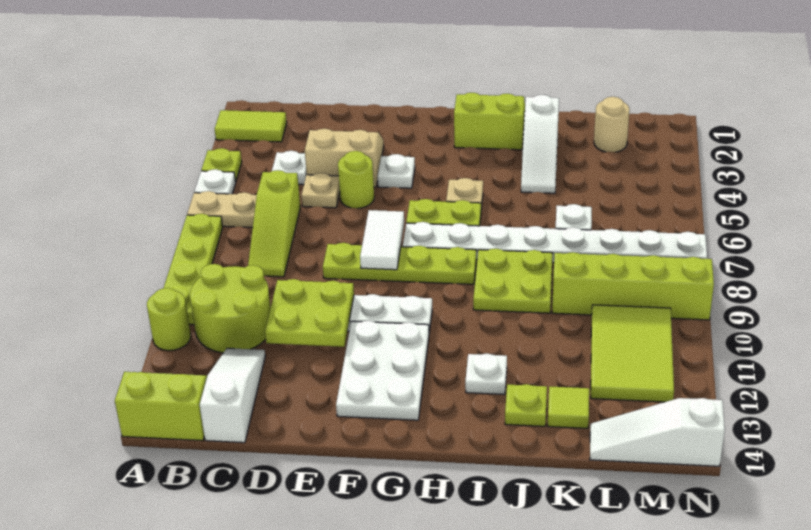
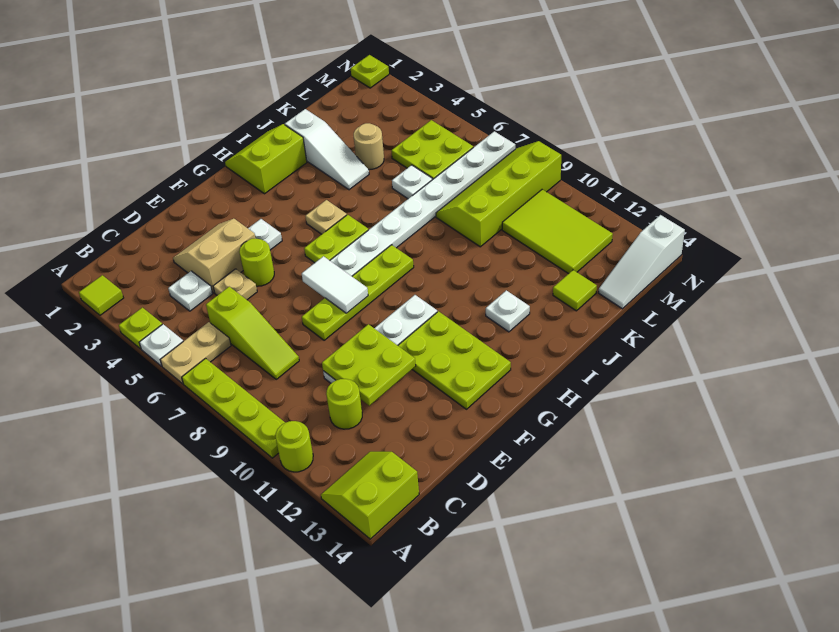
lime tile A2:B2 level 1 -> lime tile A2 level 1
lime round brick B10:C11 level 1 -> lime round brick C11 level 1
white slope C12:C14 level 1 top 14 -> none
white plate F11:G13 level 1 -> lime plate F11:G13 level 1
lime plate I8:J9 level 1 -> lime plate L5:M6 level 1
lime plate J13 level 1 -> lime plate N1 level 1
tan round brick L2 level 1 -> tan round brick K4 level 1

